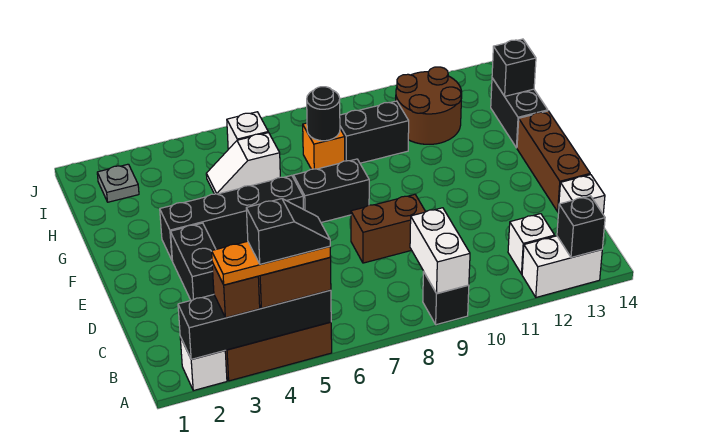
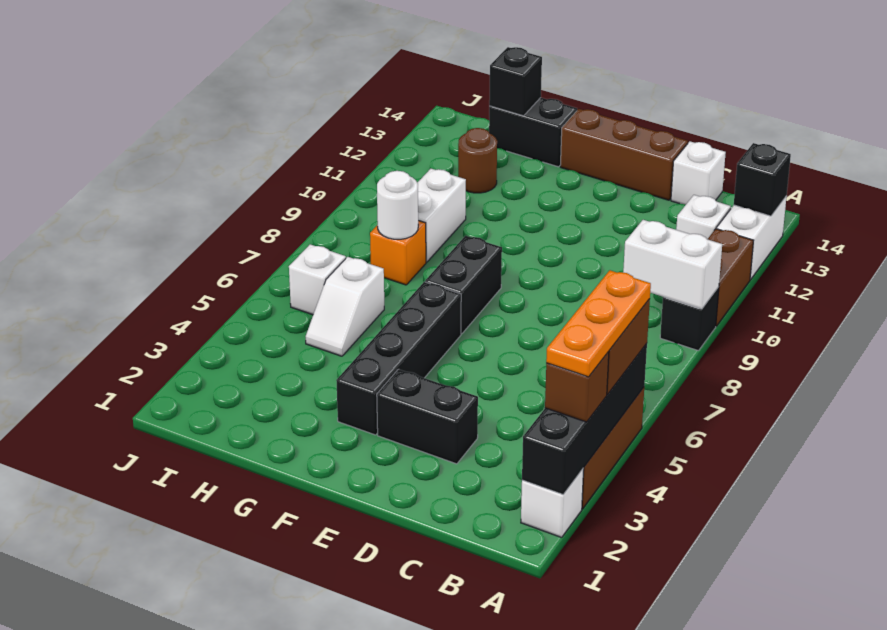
black slope A4:A5 level 5 top 4 -> none
brown brick D8:D9 level 1 -> brown brick A10:A11 level 1
black round brick H8 level 2 -> white round brick H8 level 2
black brick H9:H10 level 1 -> white brick H9:H10 level 1
brown round brick H11:I12 level 1 -> brown round brick H12 level 1
grey plate I2 level 1 -> none

